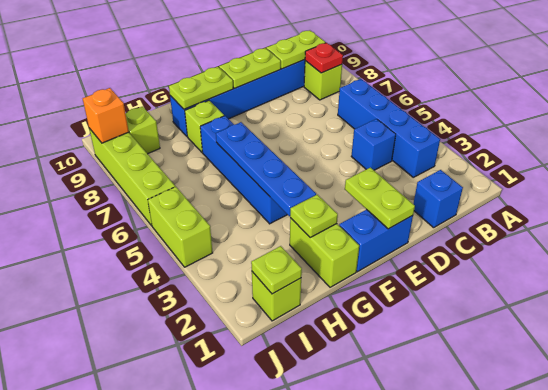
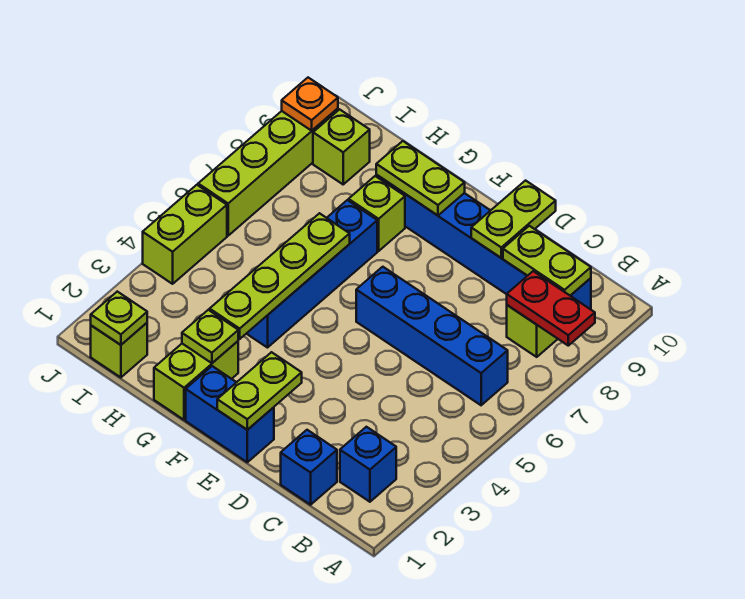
blue brick B3:B6 level 1 -> blue brick B6:E6 level 1
red plate B8 level 2 -> red plate A8:B8 level 2
blue brick C4 level 1 -> blue brick B2 level 1
lime plate D9:E9 level 2 -> lime plate D9:D10 level 2
blue plate G3:G6 level 2 -> lime plate G3:G6 level 2
orange brick J9 level 2 -> orange plate J9 level 2

